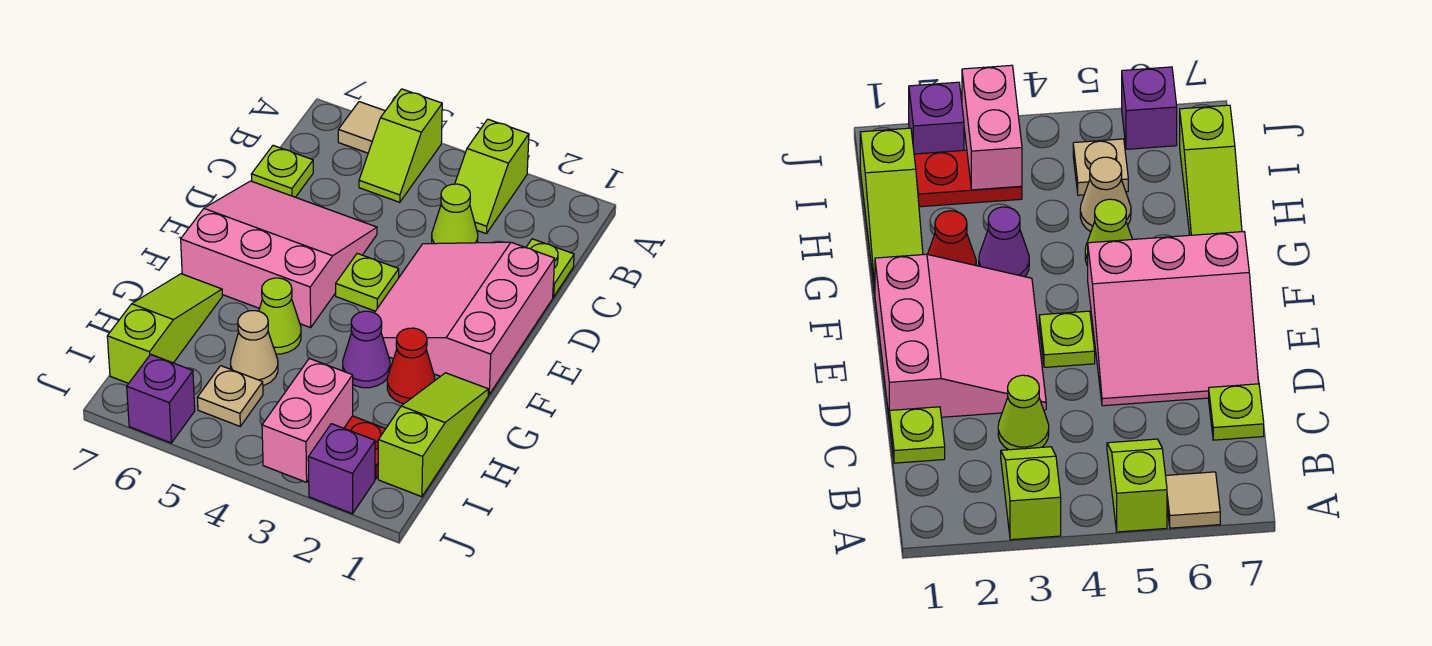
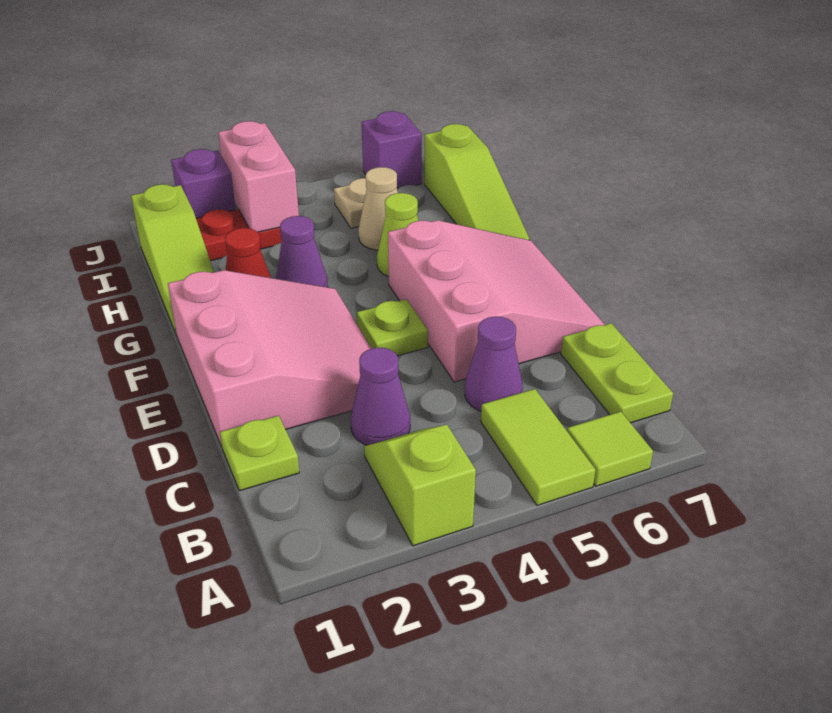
lime slope A5:B5 level 1 top A -> lime tile A5:B5 level 1
tan tile A6 level 1 -> lime tile A6 level 1
lime cone C3 level 1 -> purple cone C3 level 1
none -> purple cone C5 level 1
lime plate C7 level 1 -> lime plate B7:C7 level 1
pink slope D5:F7 level 1 top F -> pink slope D5:F7 level 1 top 5

